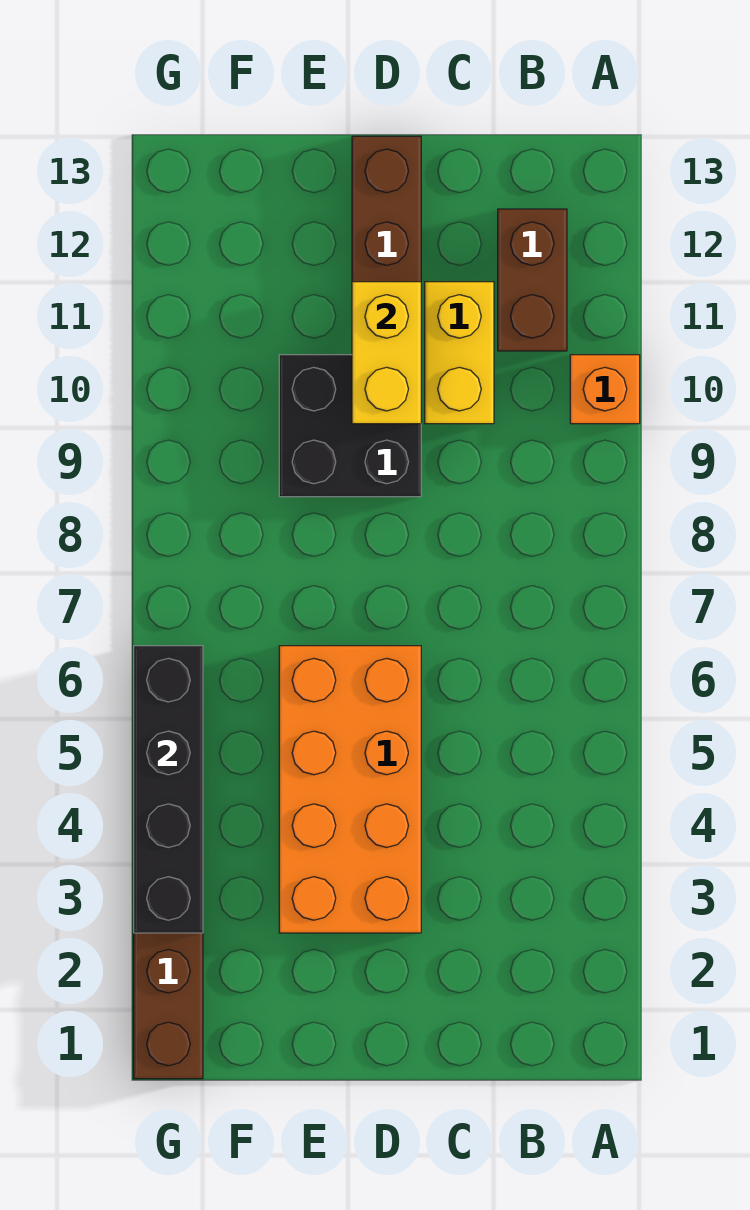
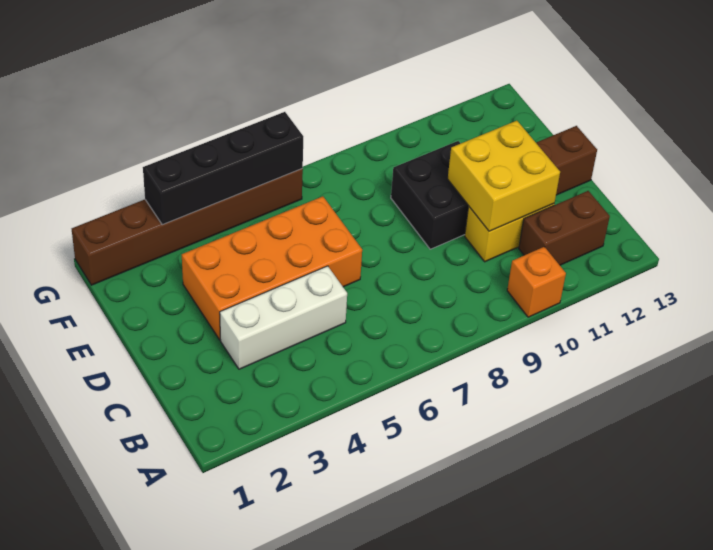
none -> white brick C3:C5 level 1
yellow brick D10:D11 level 2 -> yellow brick C10:D11 level 2

